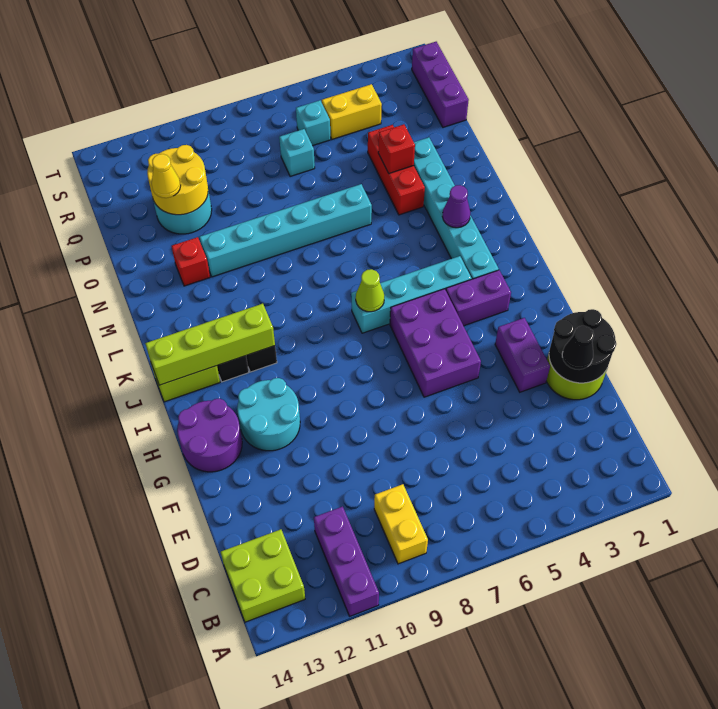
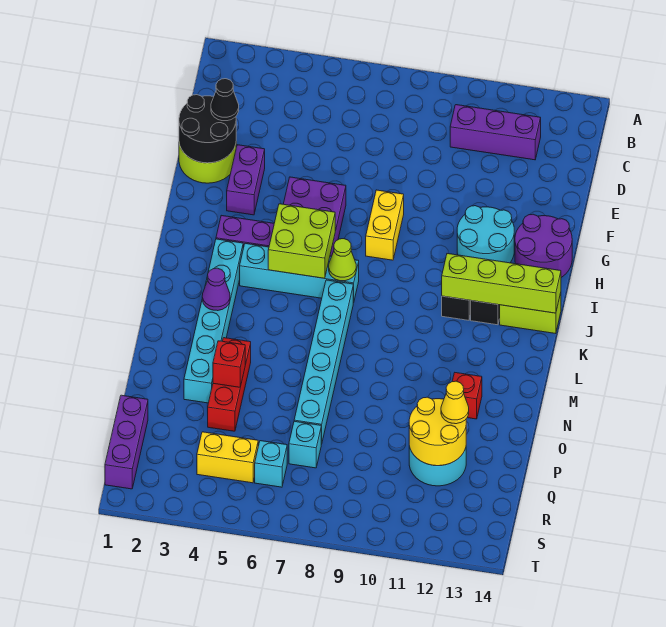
purple brick A11:C11 level 1 -> purple brick C10:C12 level 1
yellow brick B9:C9 level 1 -> yellow brick G8:H8 level 1
lime brick B13:C14 level 1 -> lime brick I5:J6 level 2
cyan brick N6:N11 level 1 -> cyan brick K7:P7 level 1

